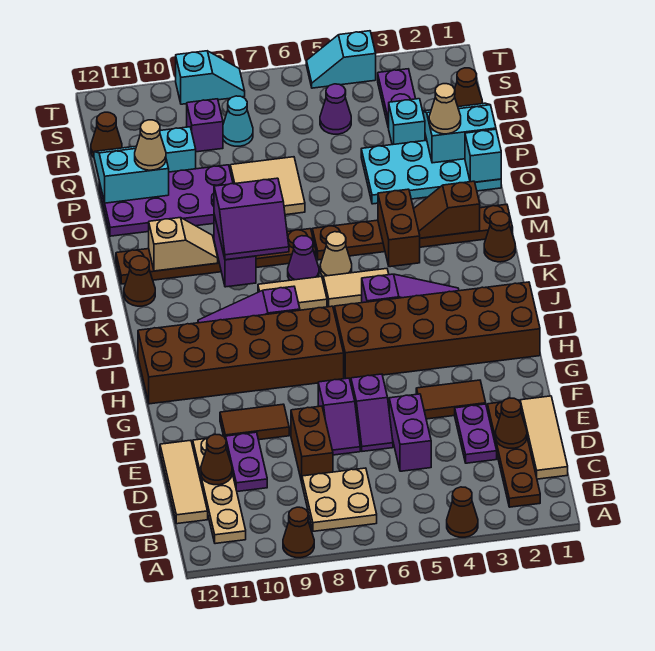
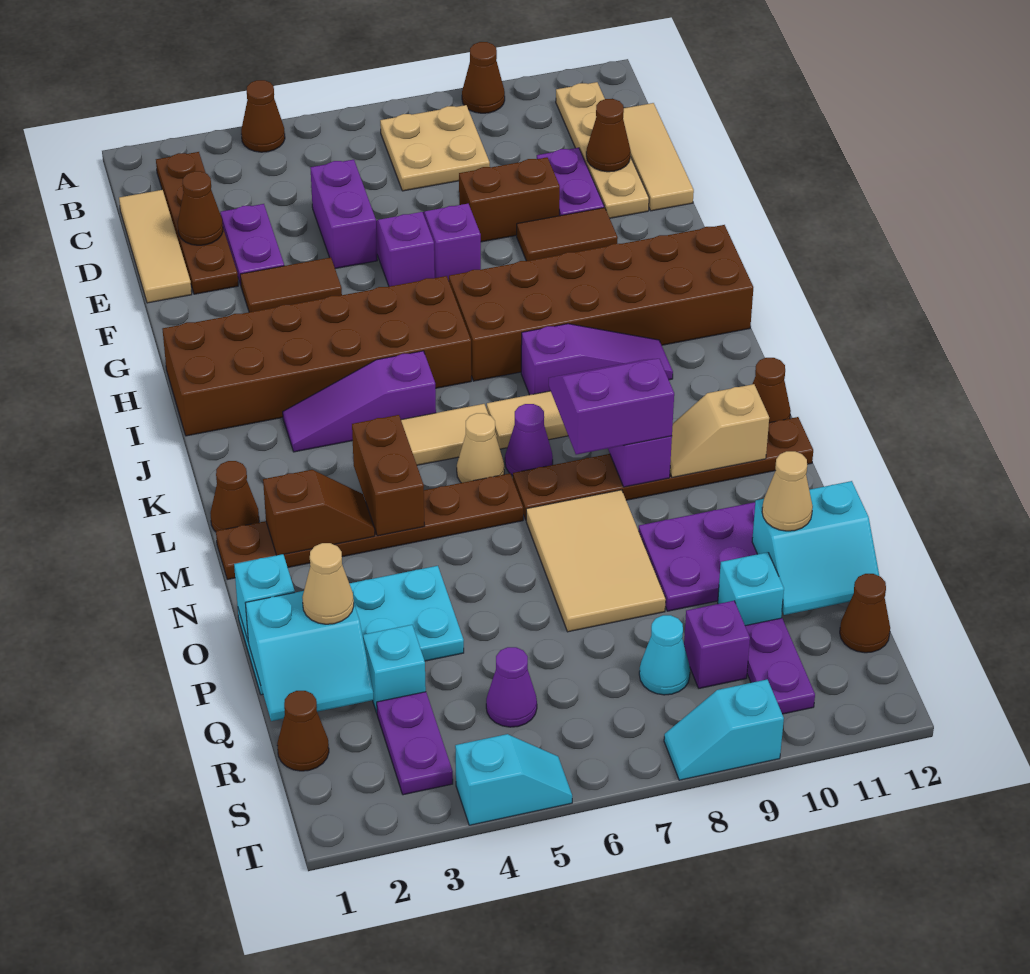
brown brick D8:E8 level 1 -> brown brick E8:E9 level 1
tan tile O7:P8 level 1 -> tan tile N7:P8 level 1
none -> purple plate R10:S10 level 1

